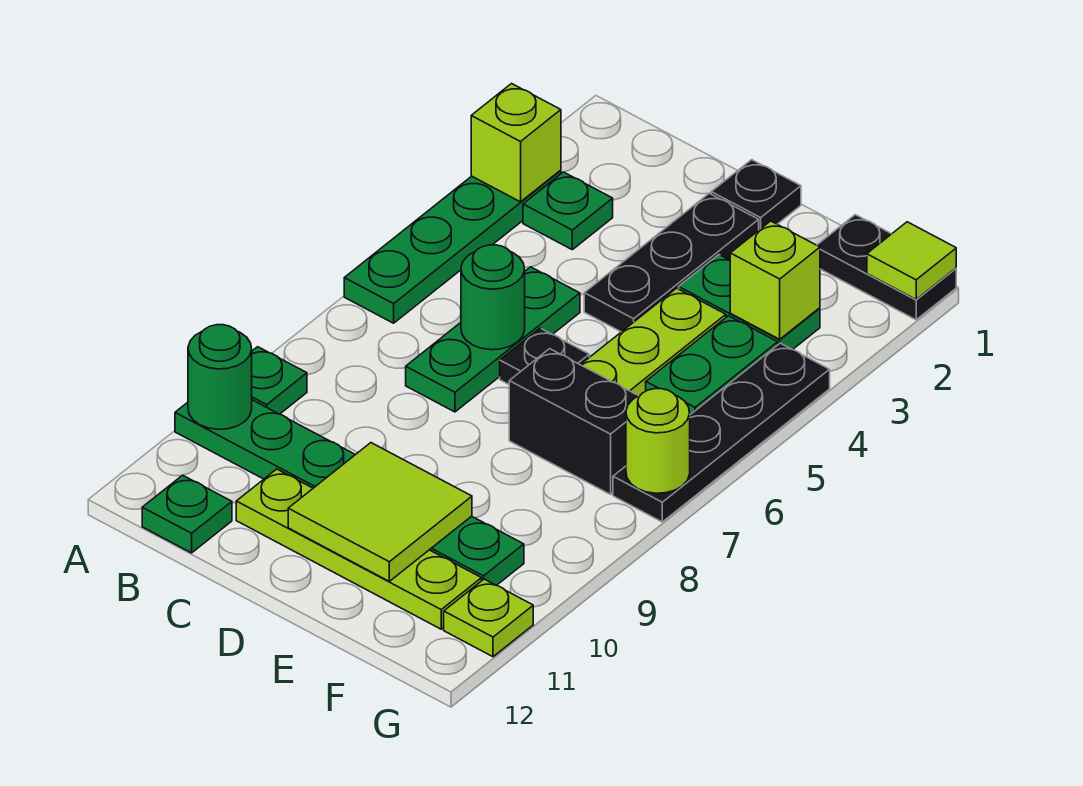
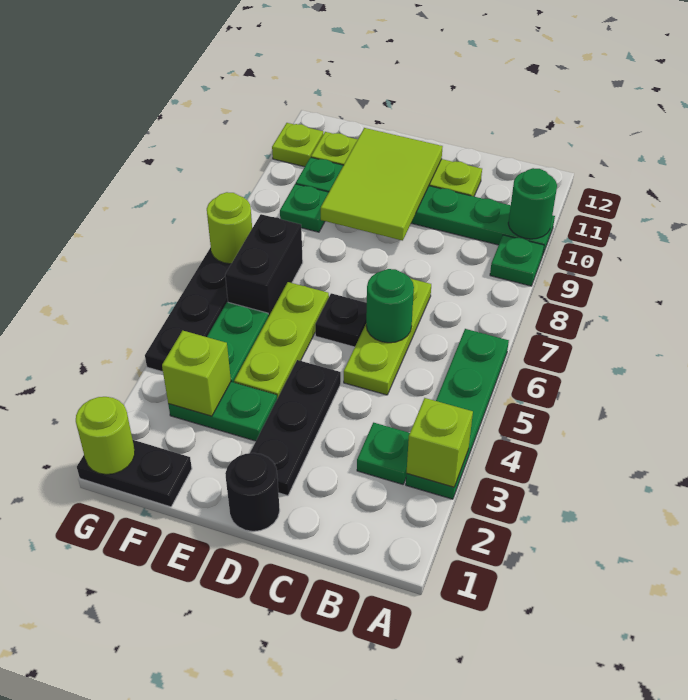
green plate B12 level 1 -> green plate F9 level 1
green plate C5:C7 level 1 -> lime plate C5:C7 level 1
black plate D1 level 1 -> black round brick D1 level 1
lime tile D10:E11 level 2 -> lime tile D9:E11 level 2
black brick E7:F7 level 1 -> black brick F6:F7 level 1
lime tile G1 level 2 -> lime round brick G1 level 2

